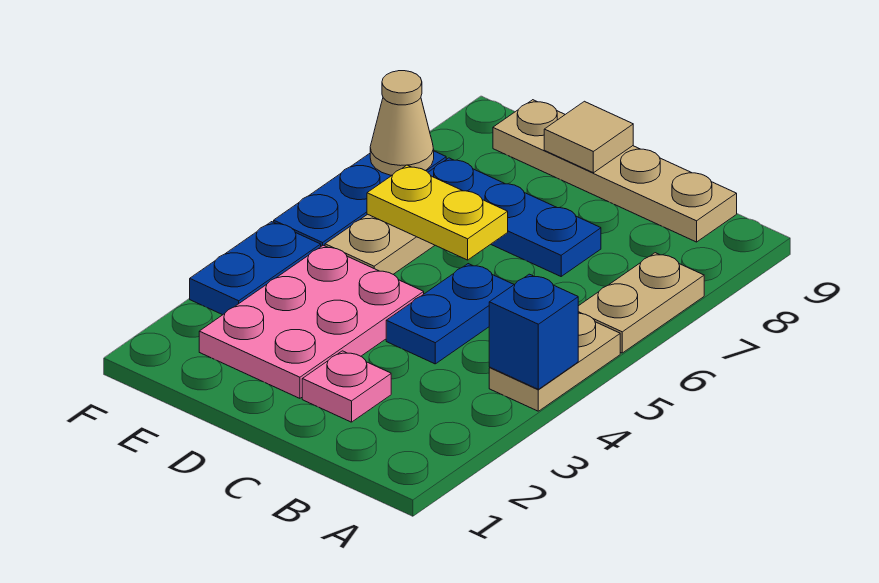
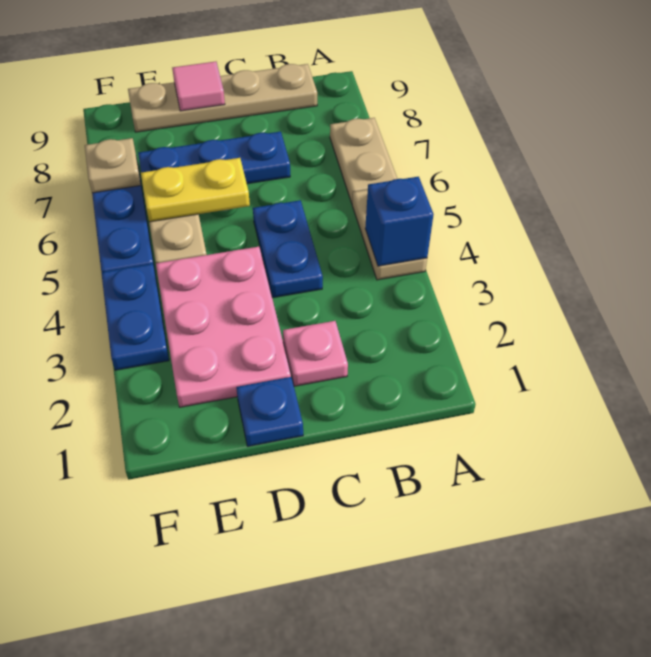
none -> blue plate D1 level 1
tan tile D9 level 2 -> pink tile D9 level 2
tan cone F7 level 2 -> tan plate F7 level 2

